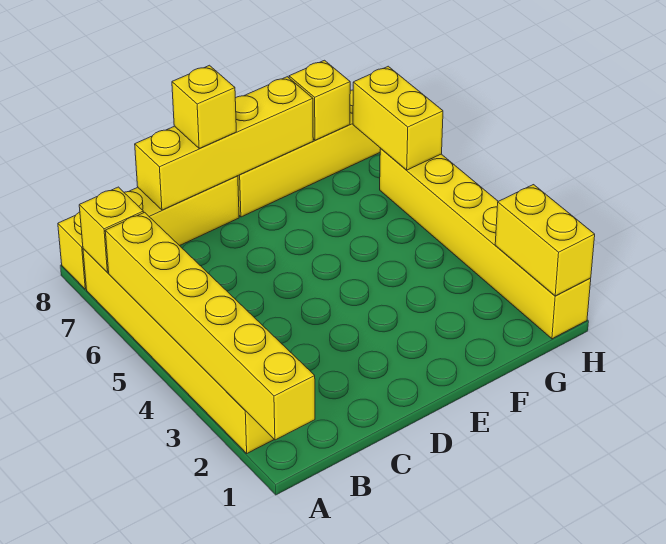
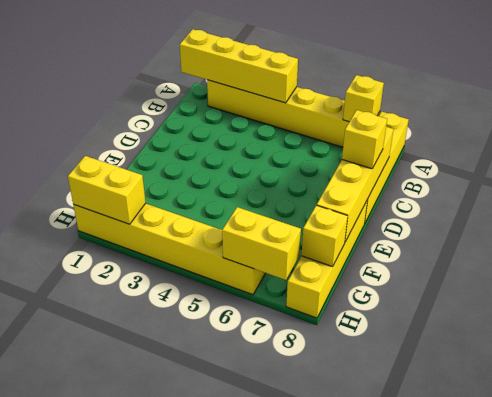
yellow brick A1:A6 level 2 -> yellow brick A1:A4 level 2

